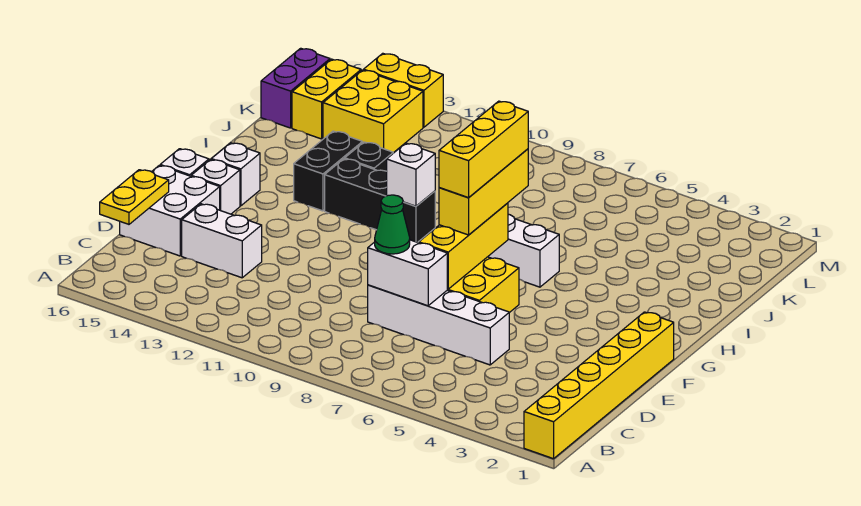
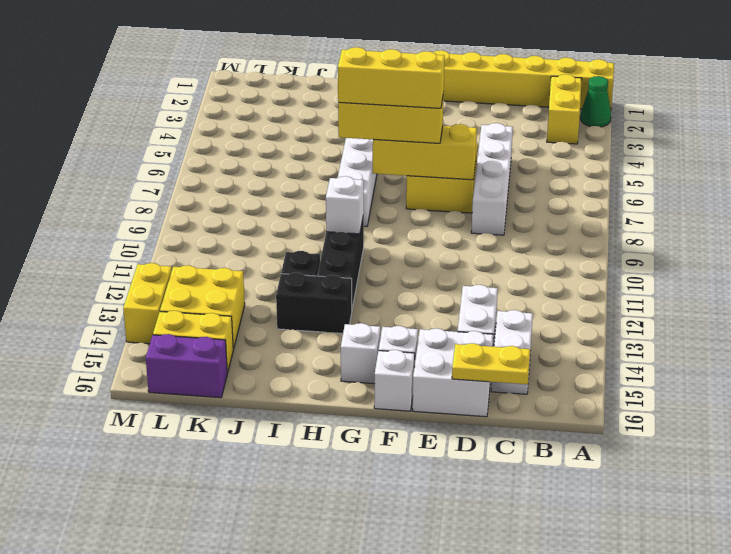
none -> yellow brick B2:B3 level 1
white brick D7:D8 level 2 -> white brick C14:C15 level 1
green cone D8 level 3 -> green cone A2 level 1

